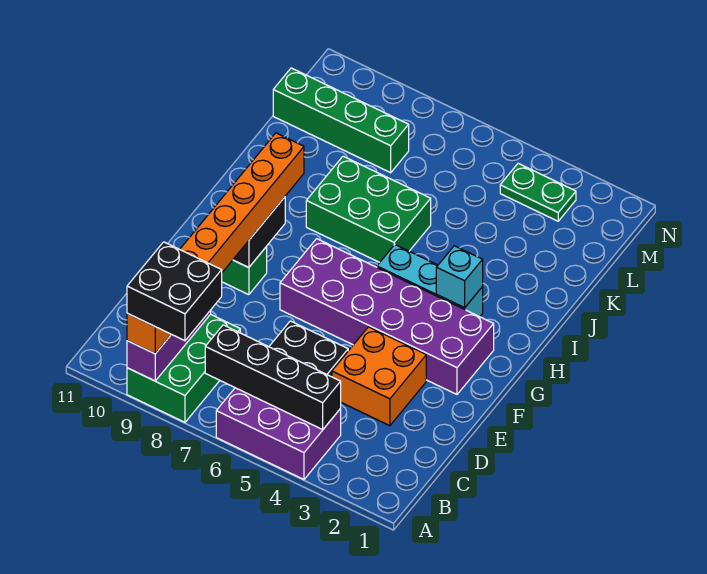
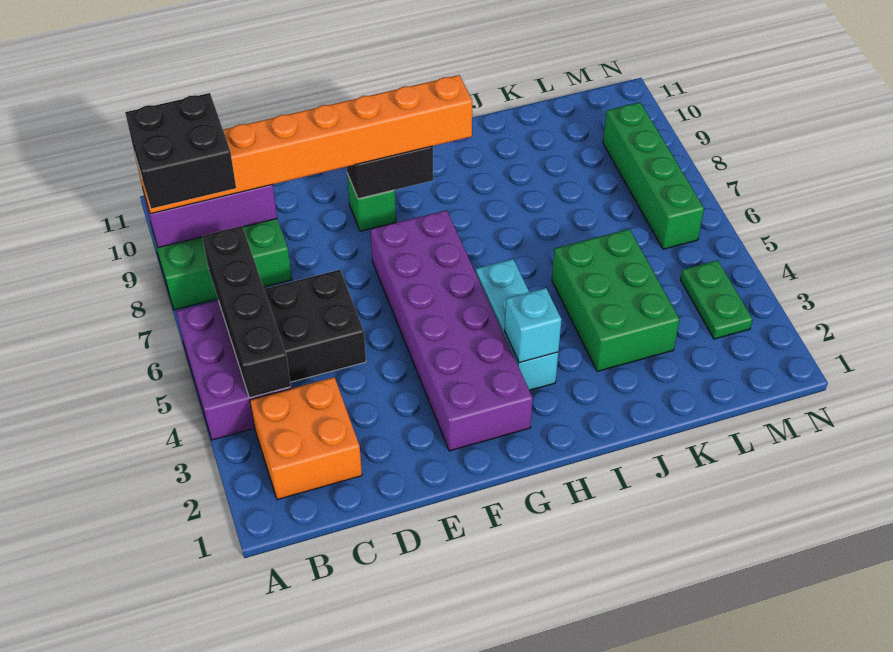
orange brick D3:E4 level 1 -> orange brick B2:C3 level 1
green brick I6:J8 level 1 -> green brick J3:K5 level 1
green brick L8:L11 level 1 -> green brick M6:M9 level 1

